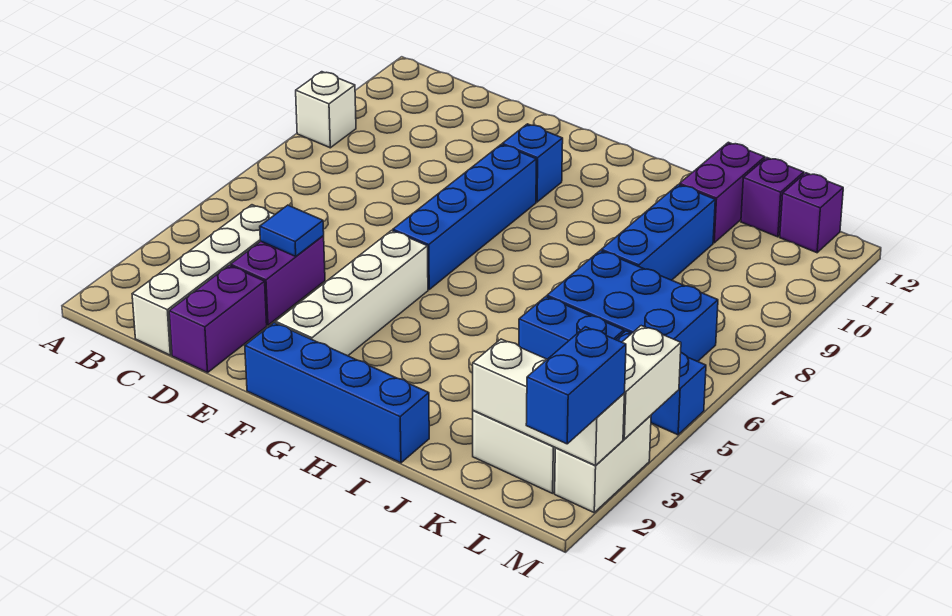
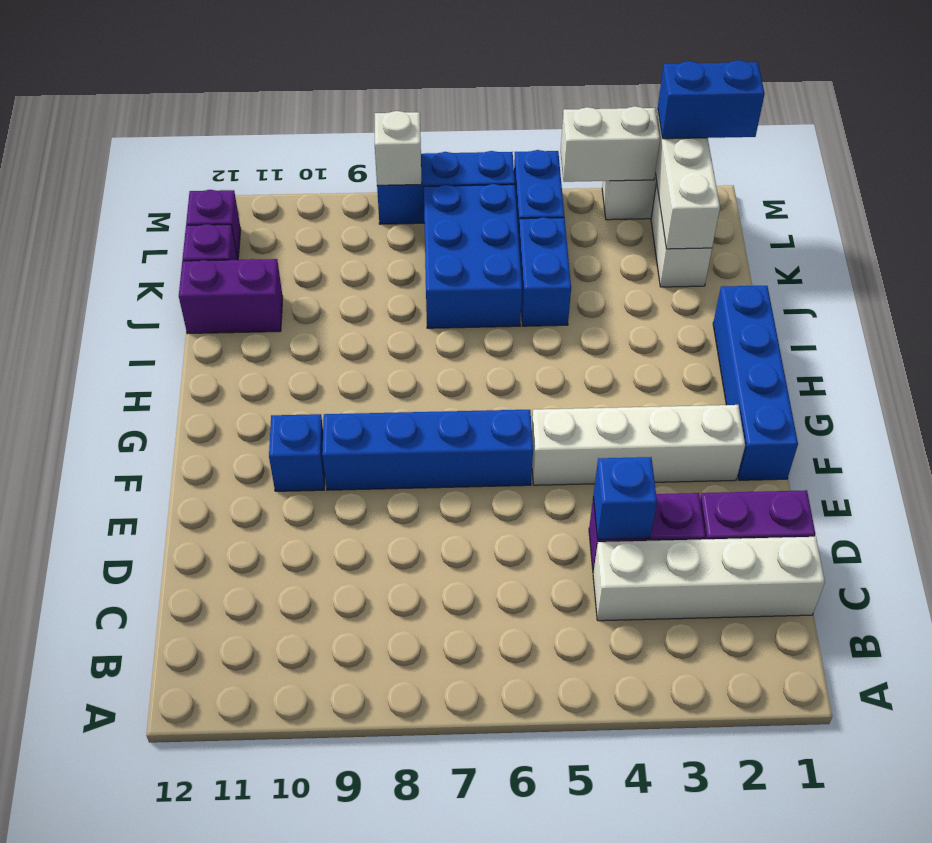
white brick A9 level 1 -> white brick M8 level 2
blue tile D4 level 2 -> blue brick D4 level 2
blue brick J8:J10 level 1 -> blue brick M6:M8 level 1

